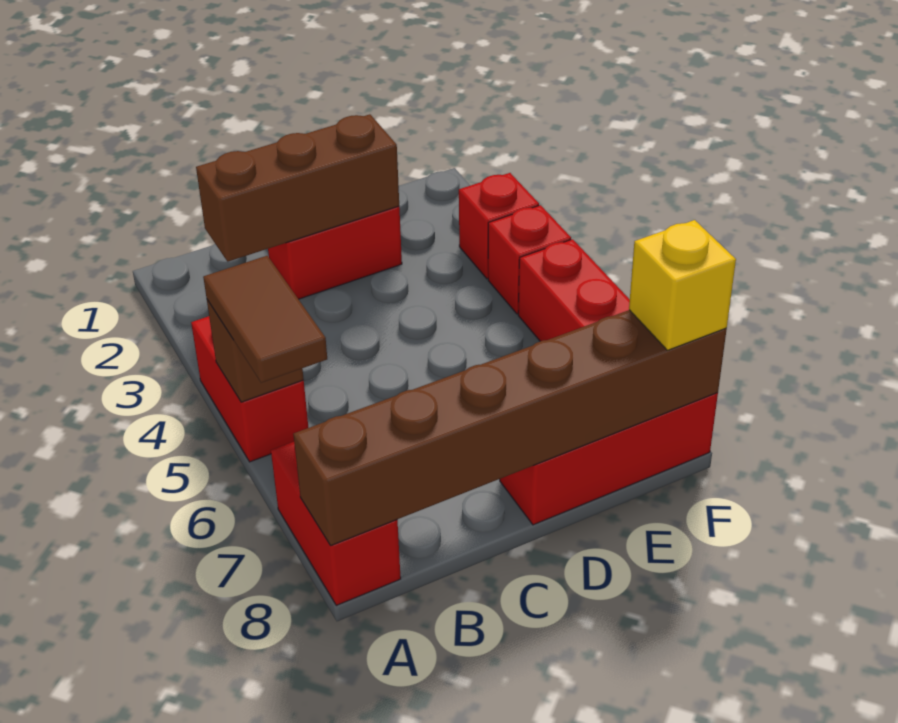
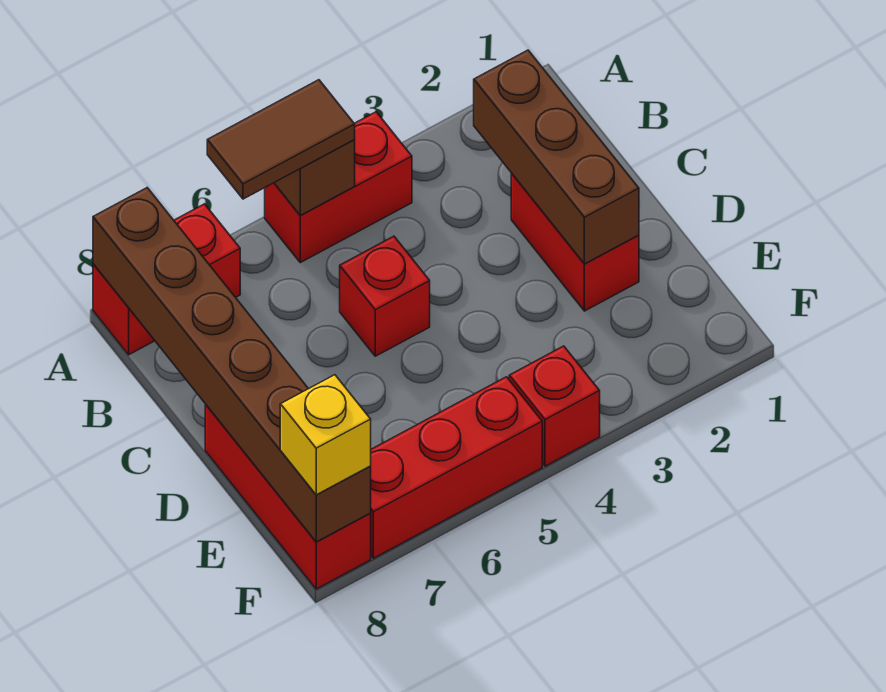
red brick F3 level 1 -> red brick C5 level 1

